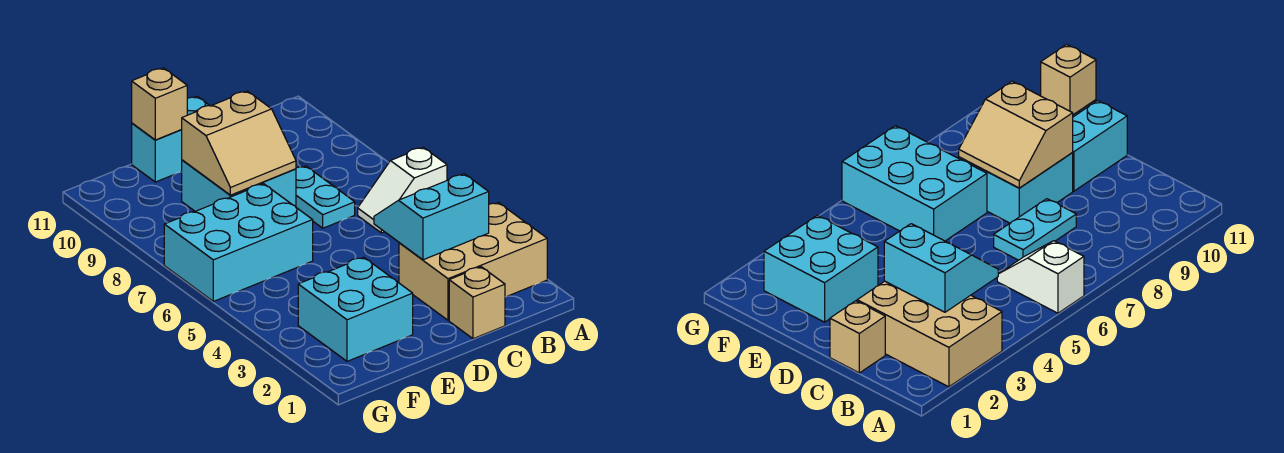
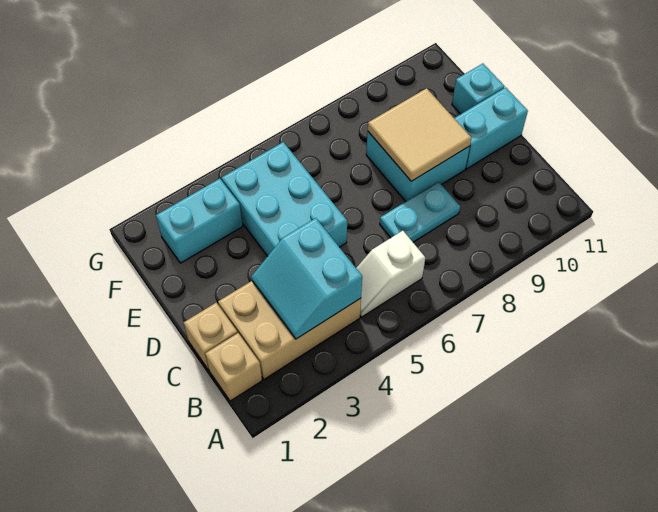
tan brick A2:C3 level 1 -> tan brick B2:C4 level 1
white slope A6:B6 level 1 top A -> white slope B5:B6 level 1 top 6
cyan slope B3:C4 level 2 top 3 -> cyan slope B3:C4 level 2 top 4
tan slope D8:E9 level 2 top 9 -> tan tile D8:E9 level 2
cyan brick E2:F3 level 1 -> cyan brick F2:F3 level 1
cyan brick E6:G7 level 1 -> cyan brick D4:F5 level 1
tan brick E11 level 2 -> tan brick B1 level 1

